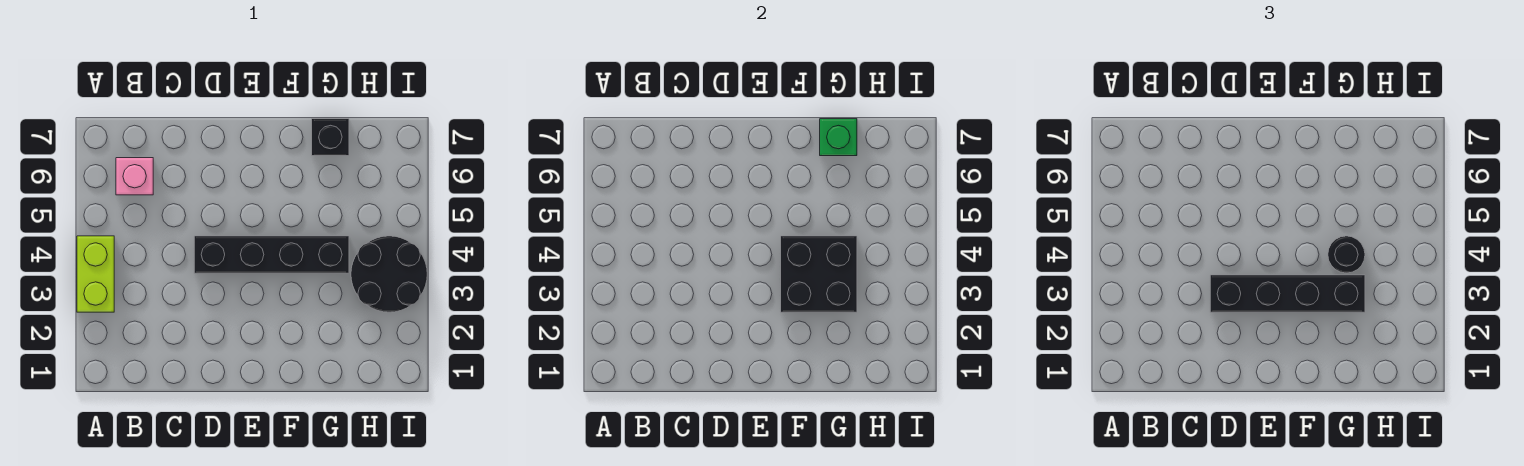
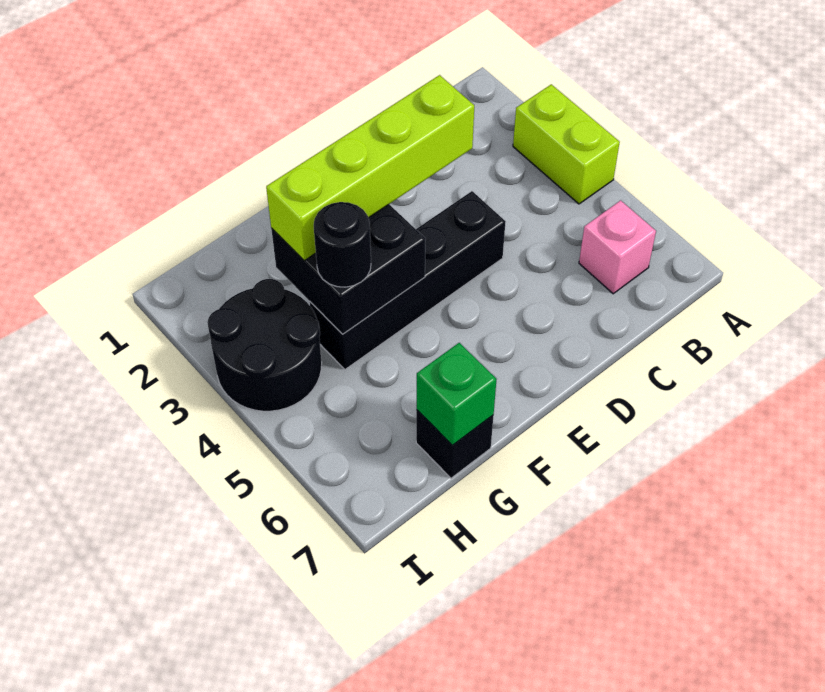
black brick D3:G3 level 3 -> lime brick D3:G3 level 3

